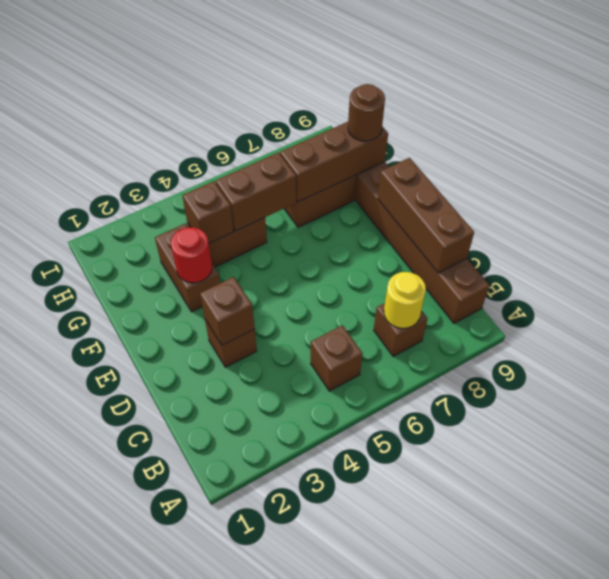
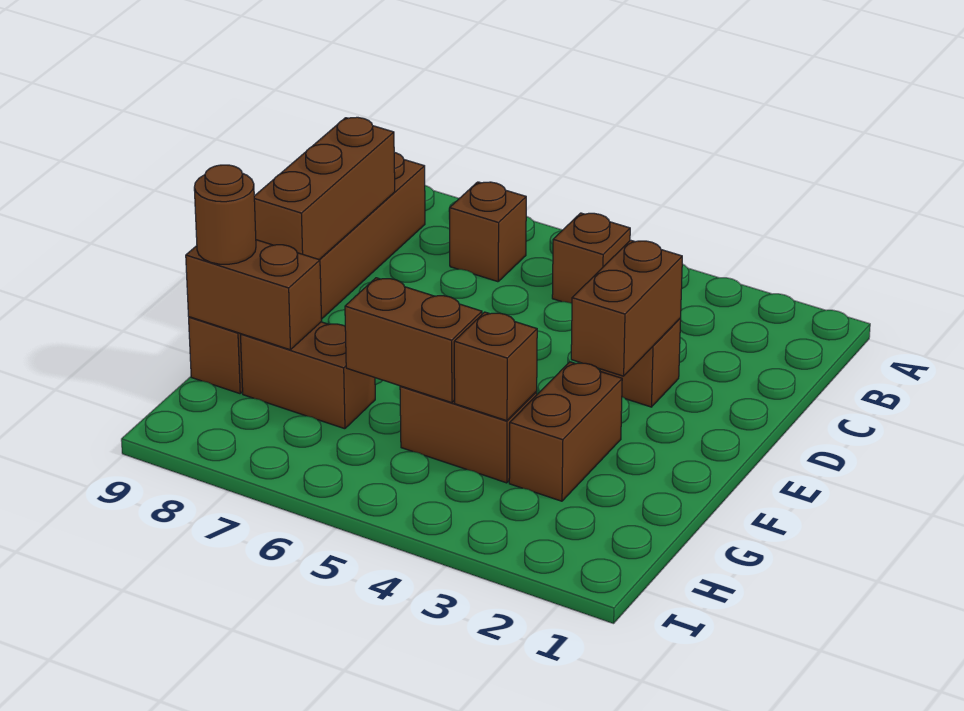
yellow round brick B7 level 2 -> none
brown brick D3 level 2 -> brown brick D3:E3 level 2
red round brick F3 level 2 -> none
brown brick G7:G9 level 2 -> brown brick G8:G9 level 2

